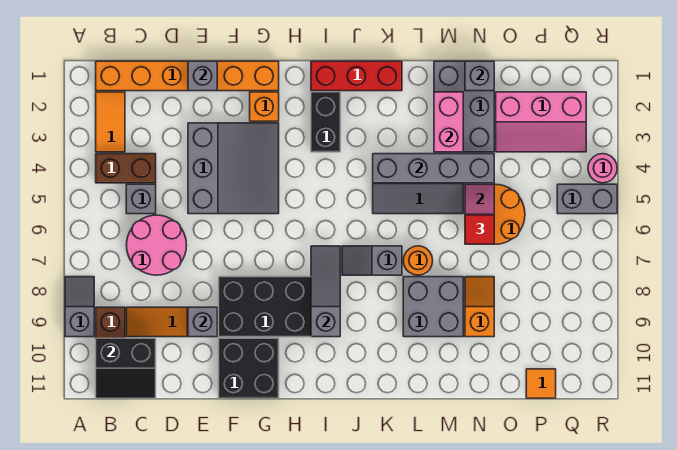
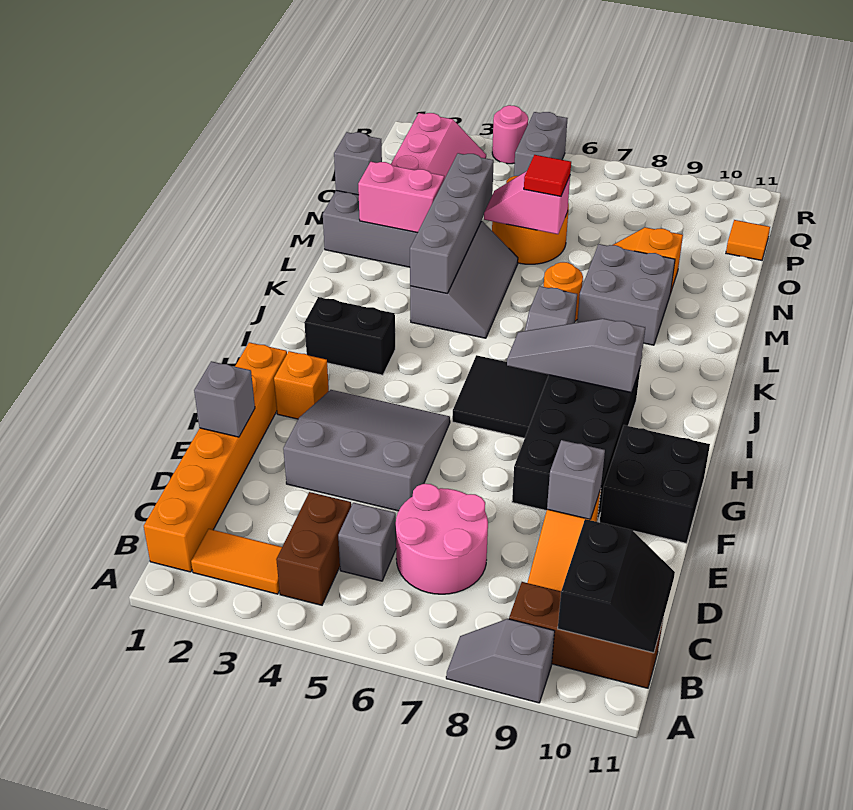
none -> black tile H6:I7 level 1
red brick I1:K1 level 1 -> none

